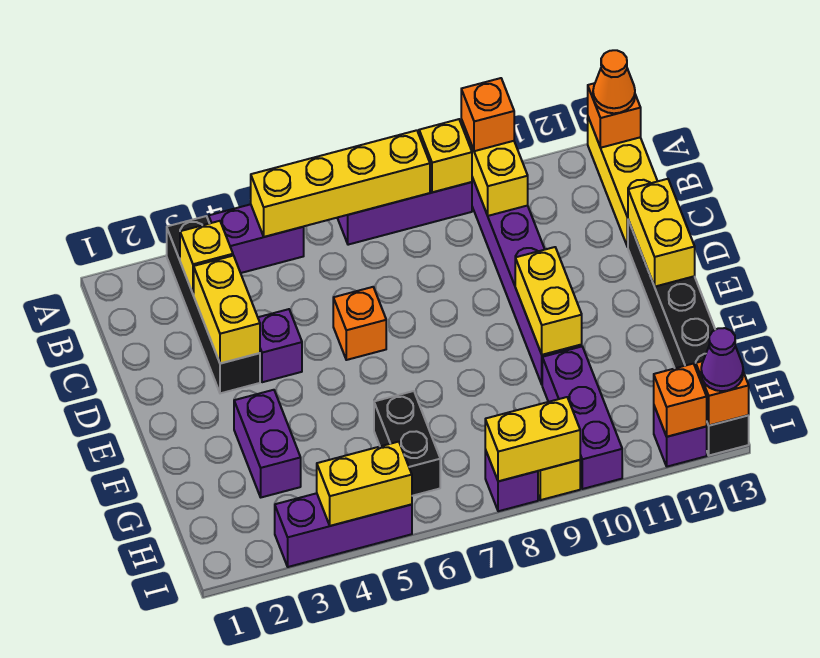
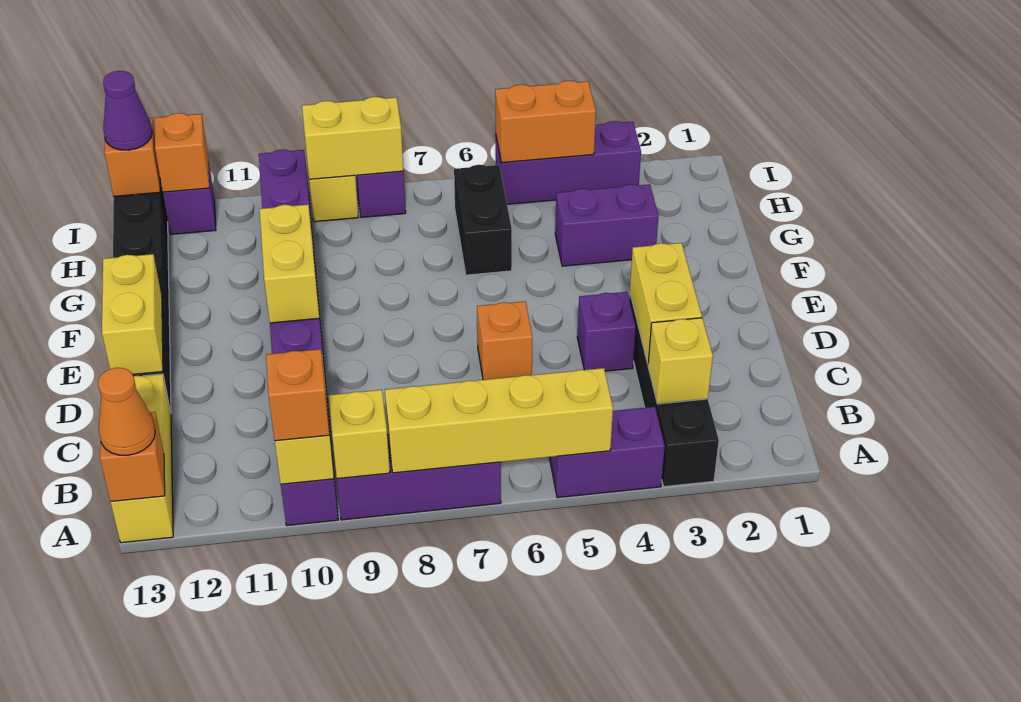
purple brick F3:G3 level 1 -> purple brick G3:G4 level 1
yellow brick I4:I5 level 2 -> orange brick I4:I5 level 2

